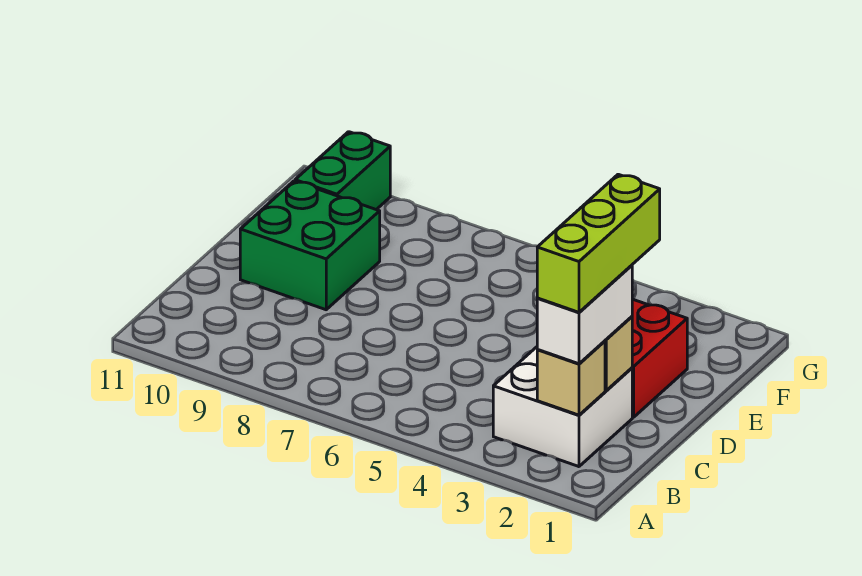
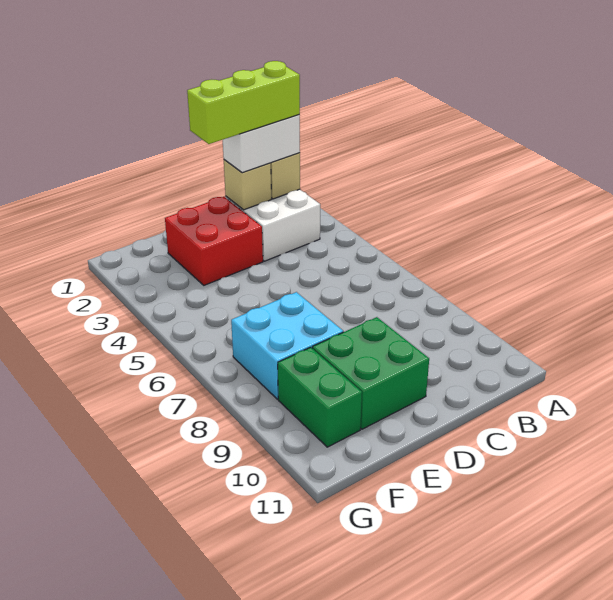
none -> cyan brick E7:F8 level 1
green brick F10:G10 level 1 -> green brick F9:F10 level 1

